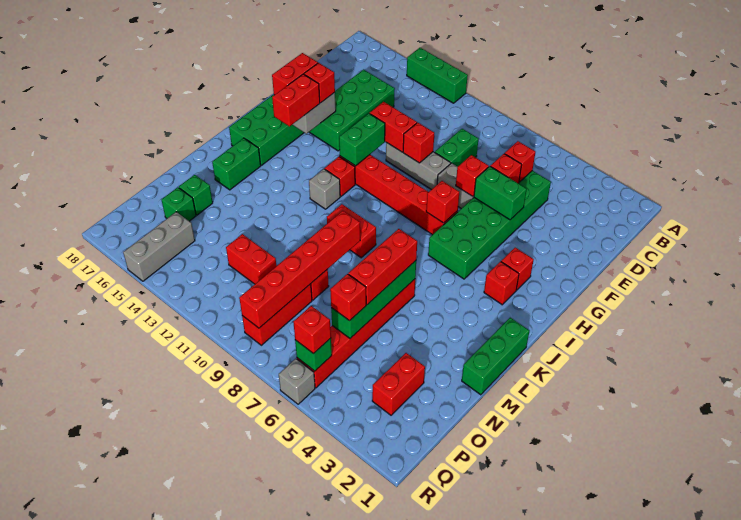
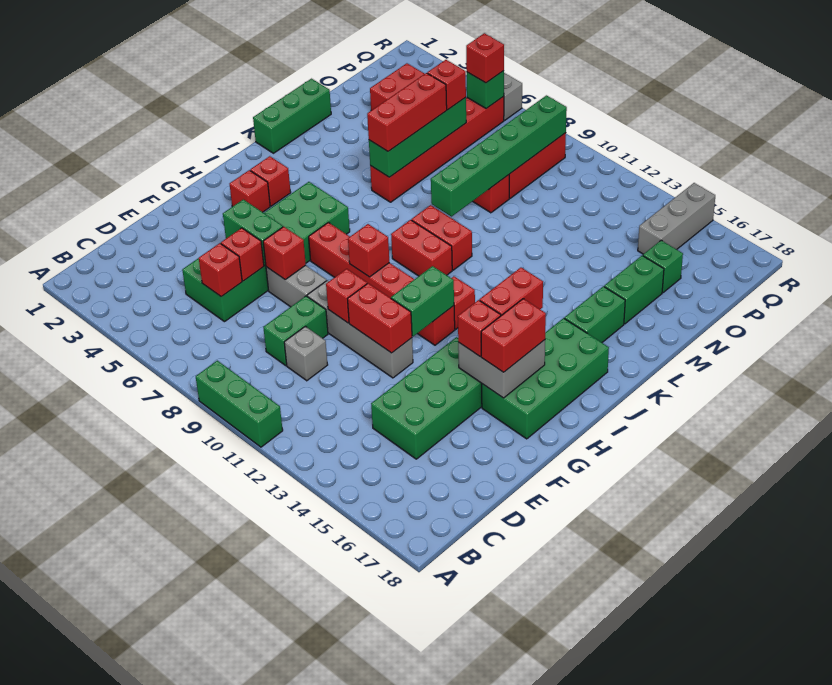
green brick A12:A14 level 1 -> green brick A9:A11 level 1
grey brick F9:F11 level 1 -> grey brick F9:F12 level 1
red brick H7 level 2 -> red brick H9 level 2
grey brick J12 level 1 -> grey brick D10 level 1
red brick L9:Q9 level 2 -> green brick L9:Q9 level 2
green brick N16 level 1 -> green brick M16:N16 level 1
red brick O11:O12 level 1 -> red brick J9:J10 level 1

